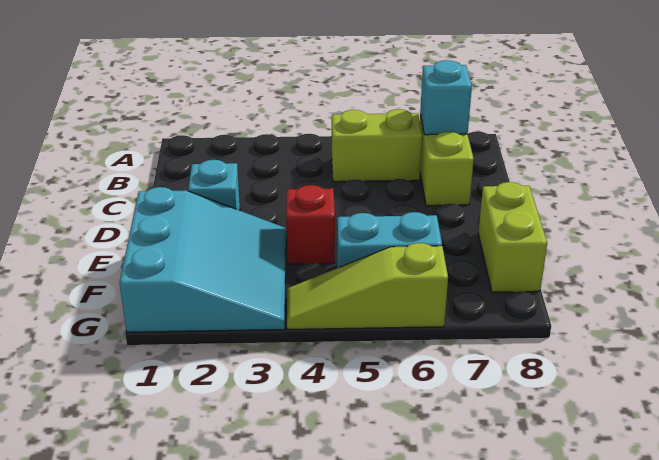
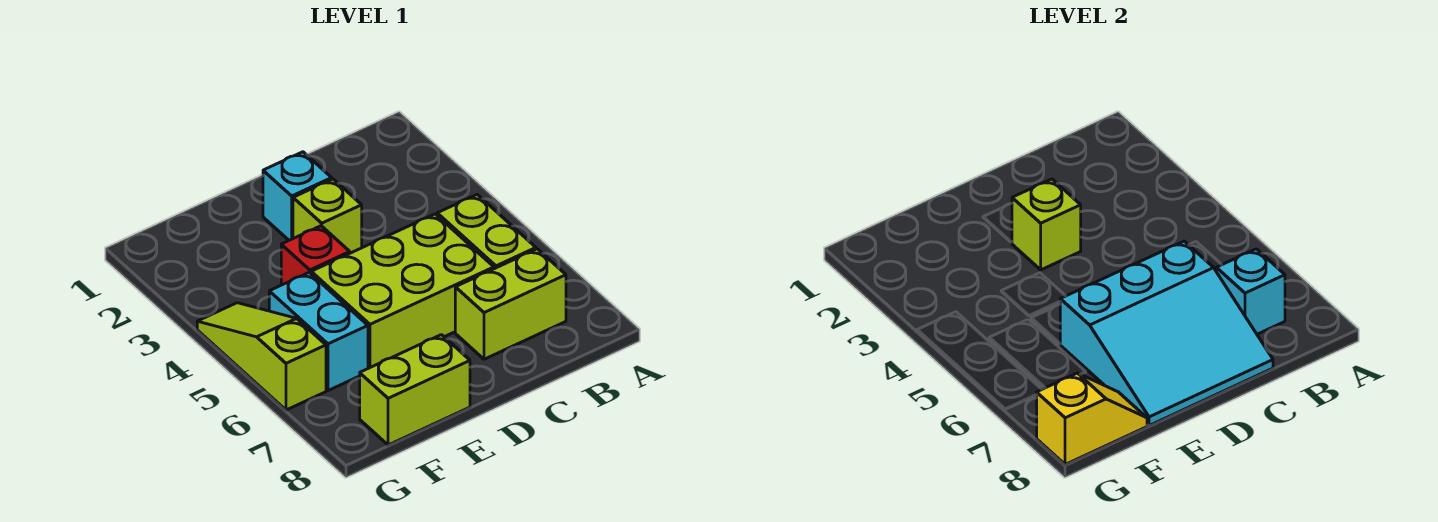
none -> lime brick C5:E6 level 1
none -> lime brick D3 level 1
none -> lime brick D3 level 2
cyan slope E1:G3 level 1 top 1 -> cyan slope C6:E8 level 2 top 6
none -> yellow slope F8:G8 level 2 top G

